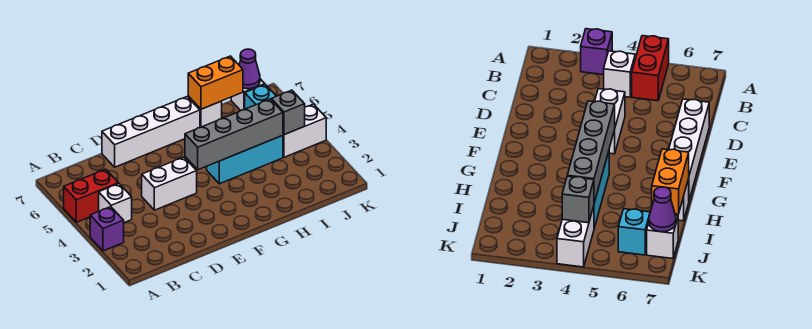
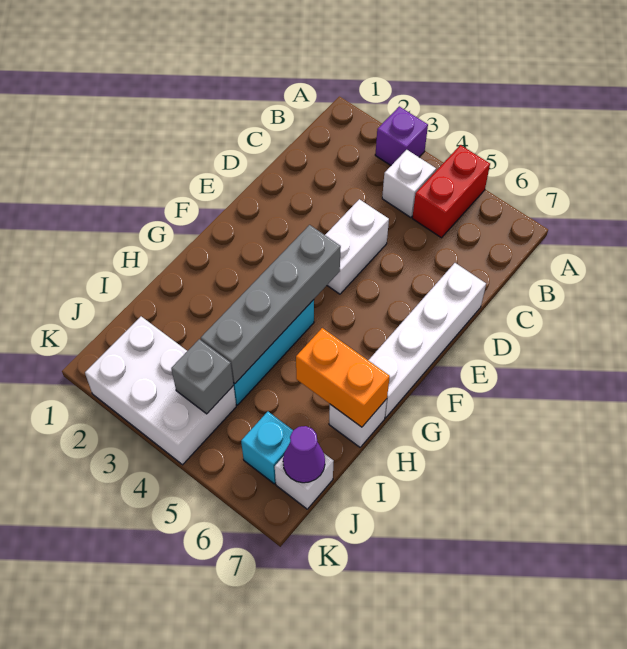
orange brick H7:I7 level 2 -> orange brick H6:H7 level 2
white brick J4:K4 level 1 -> white brick J2:K4 level 1

